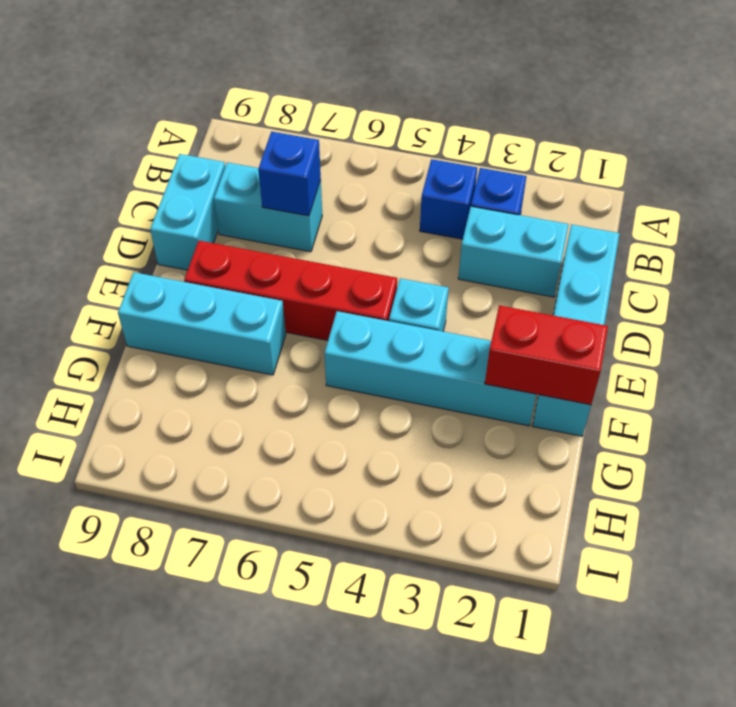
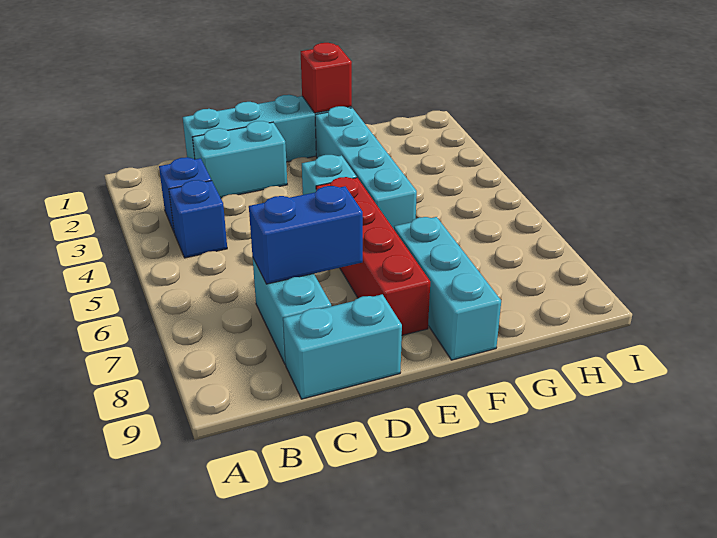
cyan brick C2:C3 level 1 -> cyan brick C2:D2 level 1
blue brick C7 level 2 -> blue brick C7:D7 level 2
red brick F1:F2 level 2 -> red brick F1 level 2

